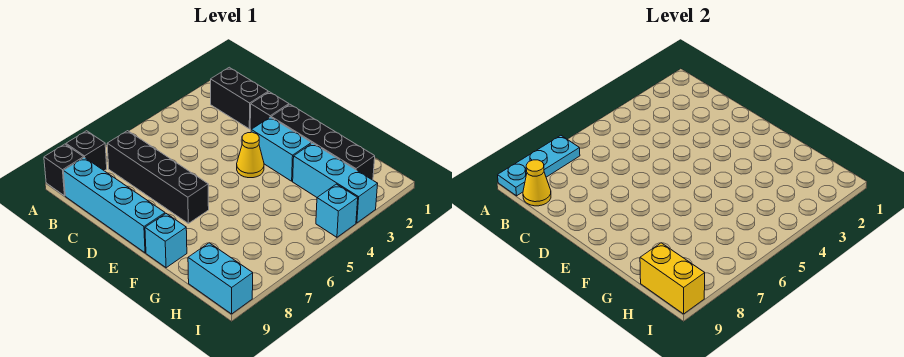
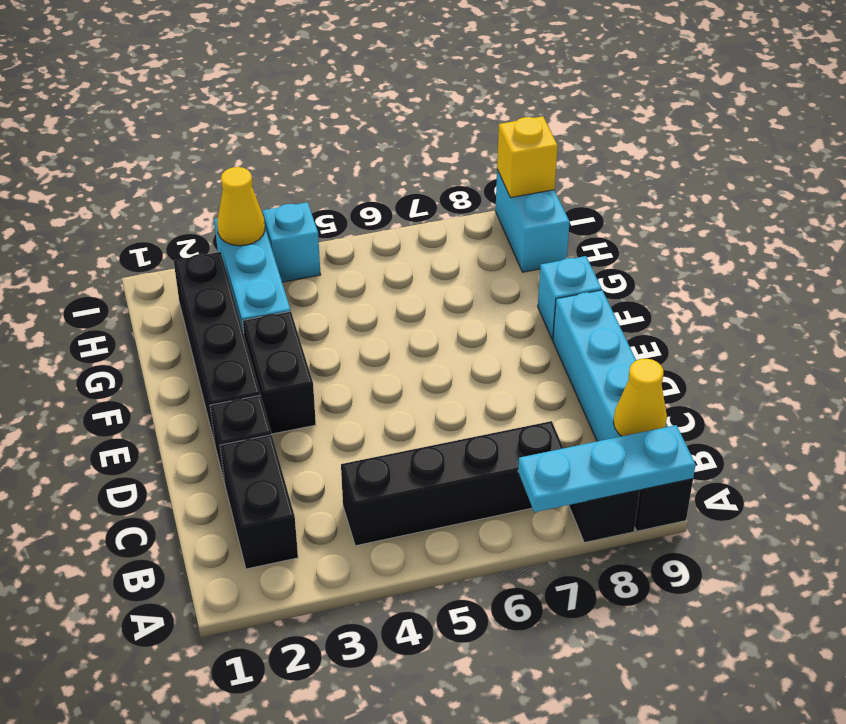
black brick B7:E7 level 1 -> black brick B4:B7 level 1
cyan brick E3:F3 level 1 -> black brick E3:F3 level 1
yellow cone E4 level 1 -> yellow cone I3 level 2
yellow brick H9:I9 level 2 -> yellow brick I9 level 2

